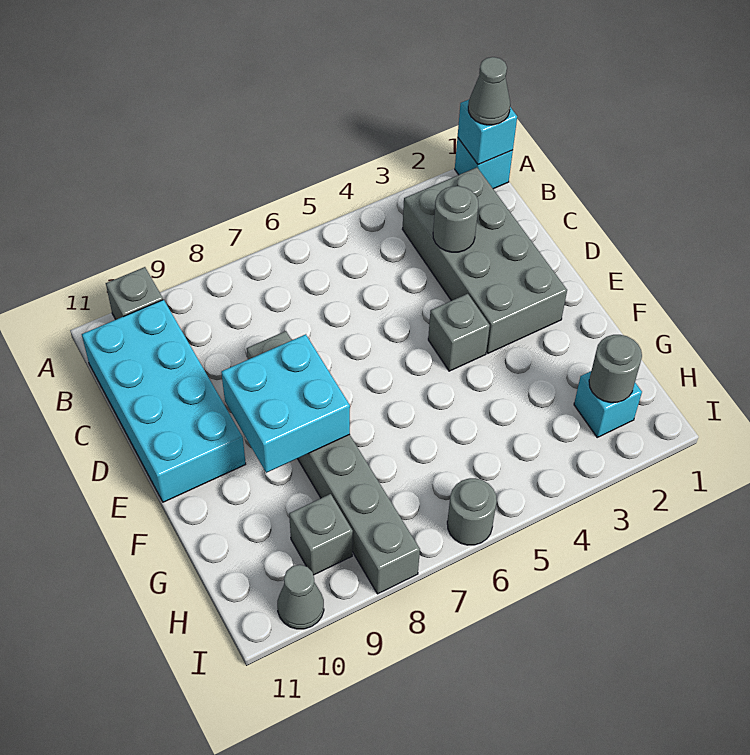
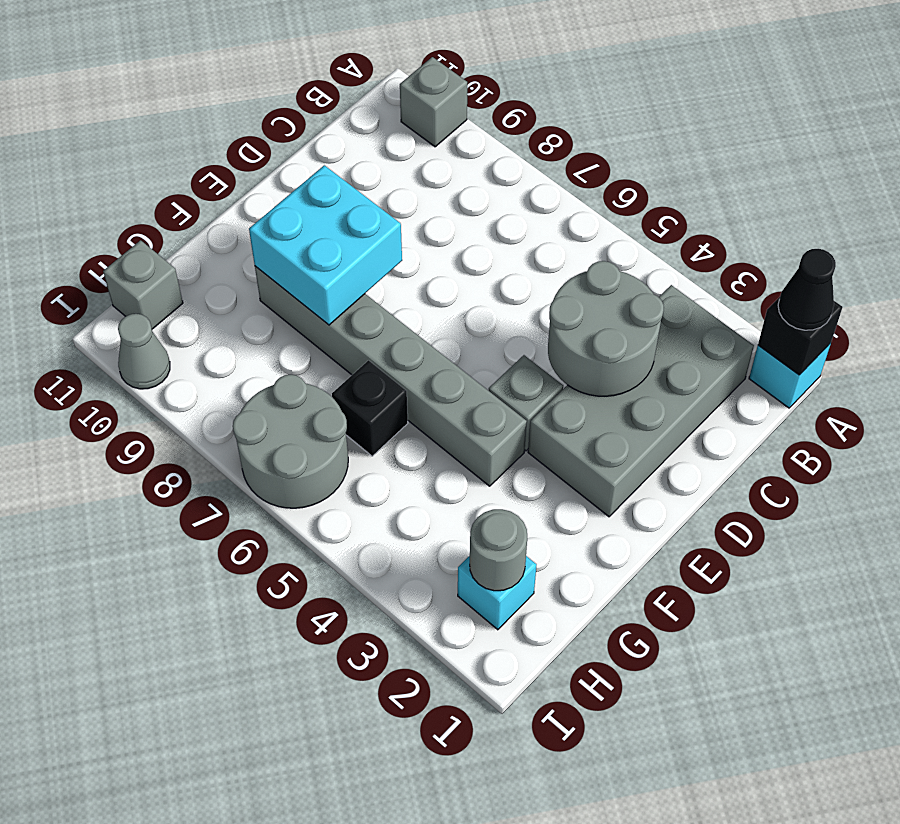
cyan brick A1 level 2 -> black brick A1 level 2
grey cone A1 level 3 -> black cone A1 level 3
cyan brick B10:E11 level 1 -> none
grey round brick C3 level 2 -> grey round brick C3:D4 level 2
grey brick D8:I8 level 1 -> grey brick F4:F9 level 1
none -> black brick G6 level 1
grey brick H9 level 1 -> grey brick H11 level 1
grey round brick I6 level 1 -> grey round brick H6:I7 level 1

